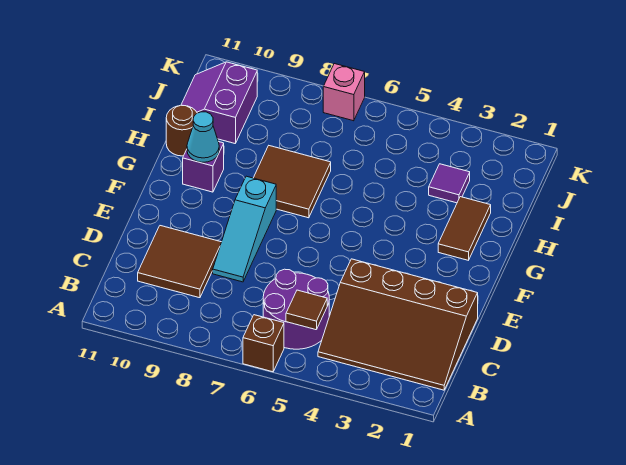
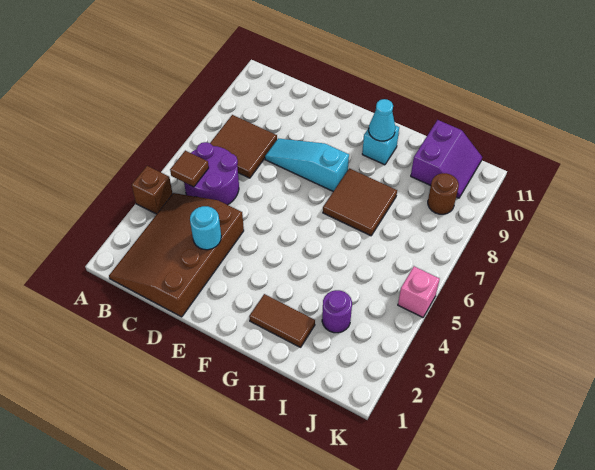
brown brick A6 level 1 -> brown brick A4 level 1
brown tile C9:D10 level 1 -> brown tile B7:C8 level 1
none -> cyan round brick D3 level 2
purple brick G10 level 1 -> cyan brick G10 level 1
brown round brick H11 level 1 -> brown round brick J9 level 1
purple tile I3 level 1 -> purple round brick I3 level 1
purple slope I10:J11 level 1 top 10 -> purple slope I10:J11 level 1 top I
pink brick K7 level 1 -> pink brick K5 level 1

